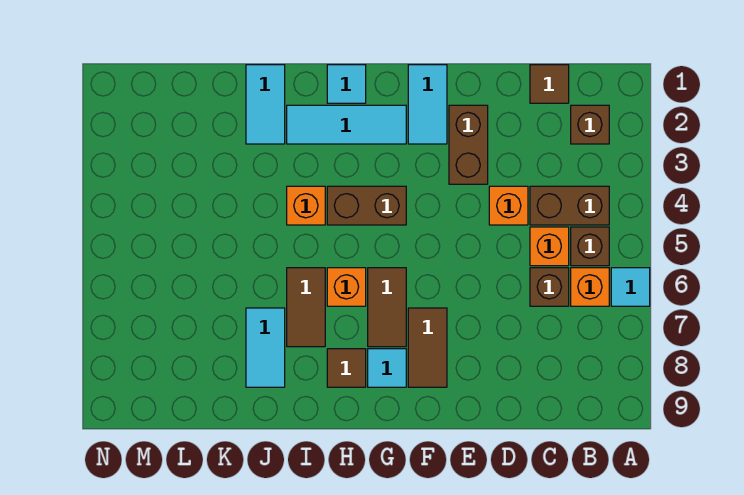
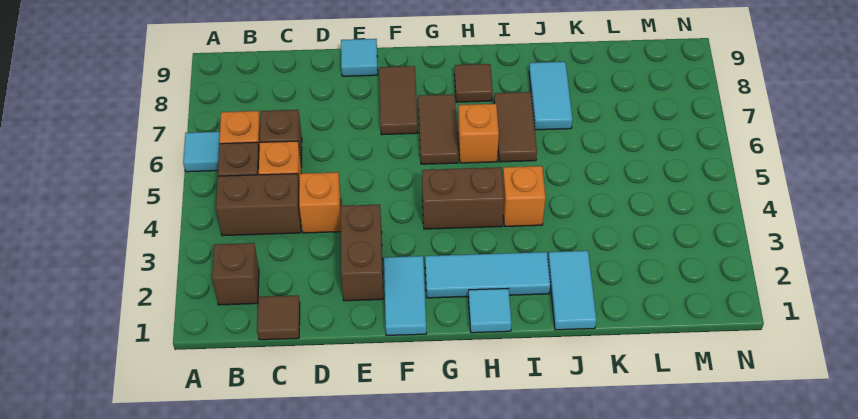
cyan tile G8 level 1 -> cyan tile E9 level 1

